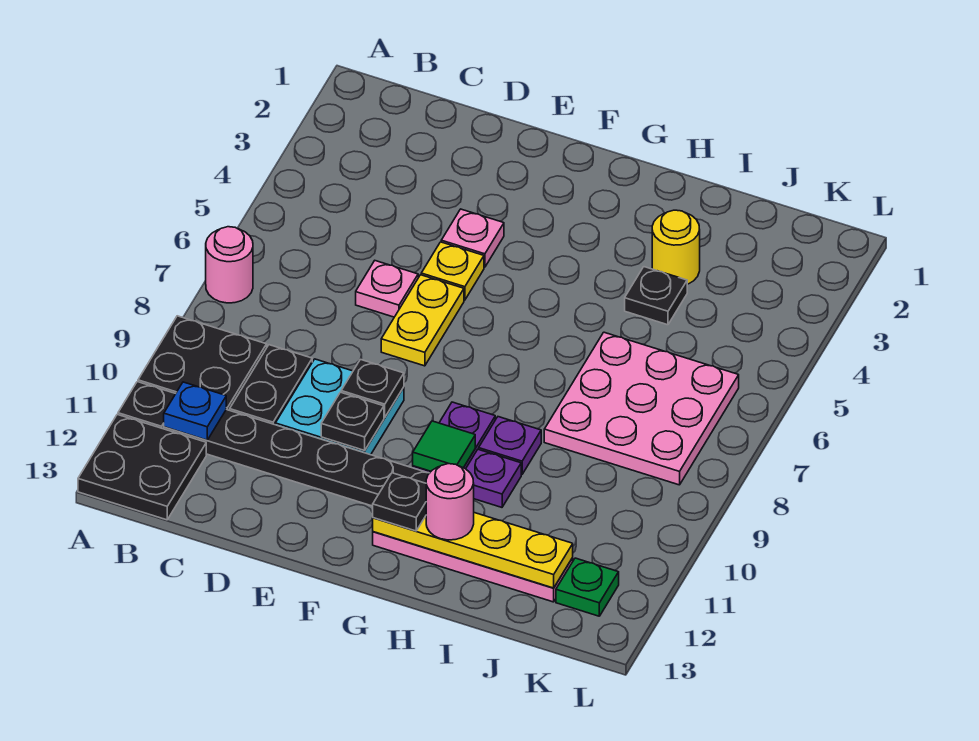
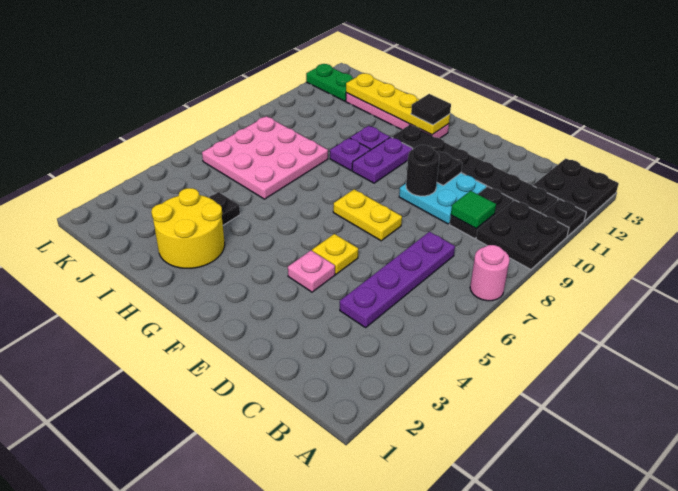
blue plate B11 level 2 -> none
none -> purple plate C4:C7 level 1
pink plate D6 level 1 -> none
yellow plate E6:E7 level 1 -> yellow plate E7:F7 level 1
black plate E9 level 2 -> black round brick E9 level 2
green tile G10 level 2 -> green tile C9 level 2
black plate G12 level 3 -> black tile G12 level 3
pink round brick H12 level 3 -> none
yellow round brick I3 level 1 -> yellow round brick H2:I3 level 1
green plate K12 level 1 -> green plate K12:L12 level 1

